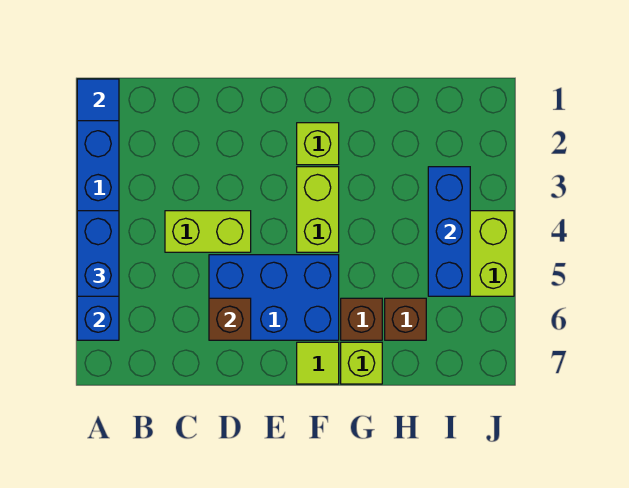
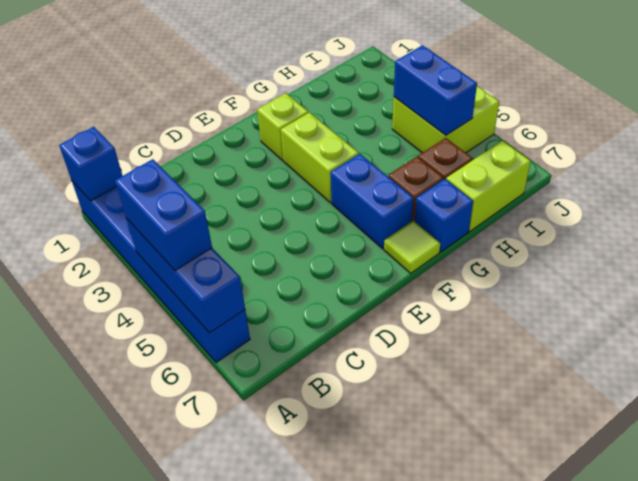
blue tile A1 level 2 -> blue brick A1 level 2
lime brick C4:D4 level 1 -> lime brick H7:I7 level 1
blue brick D5:F6 level 1 -> blue brick F5:F6 level 1
brown brick D6 level 2 -> none
lime brick G7 level 1 -> blue brick G7 level 1
blue brick I3:I5 level 2 -> blue brick I4:I5 level 2

